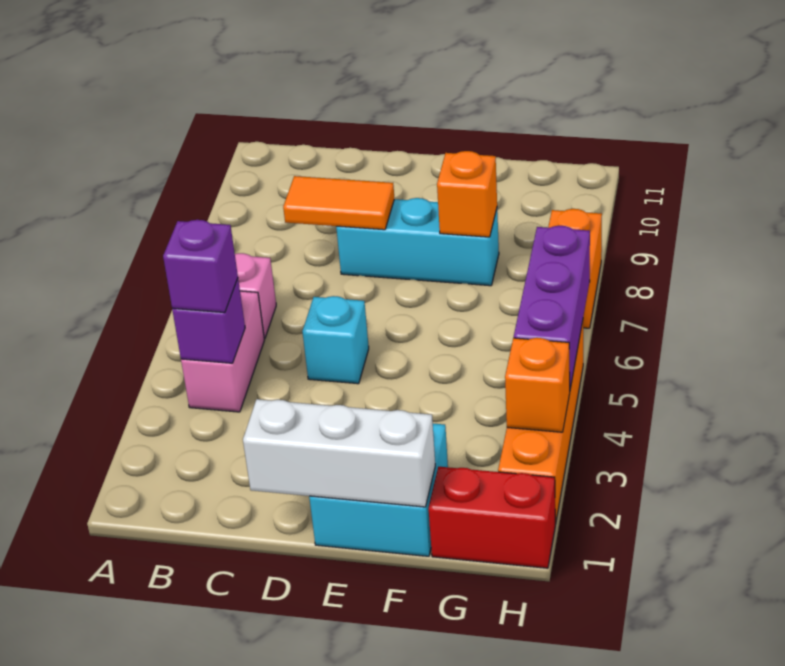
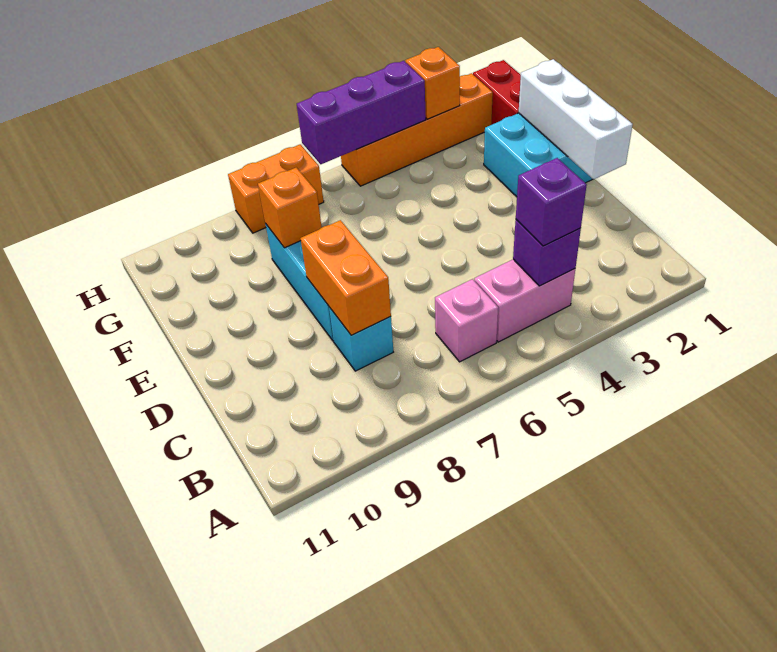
orange tile C8:D8 level 2 -> orange brick C8:D8 level 2
cyan brick D5 level 1 -> cyan brick C8 level 1

